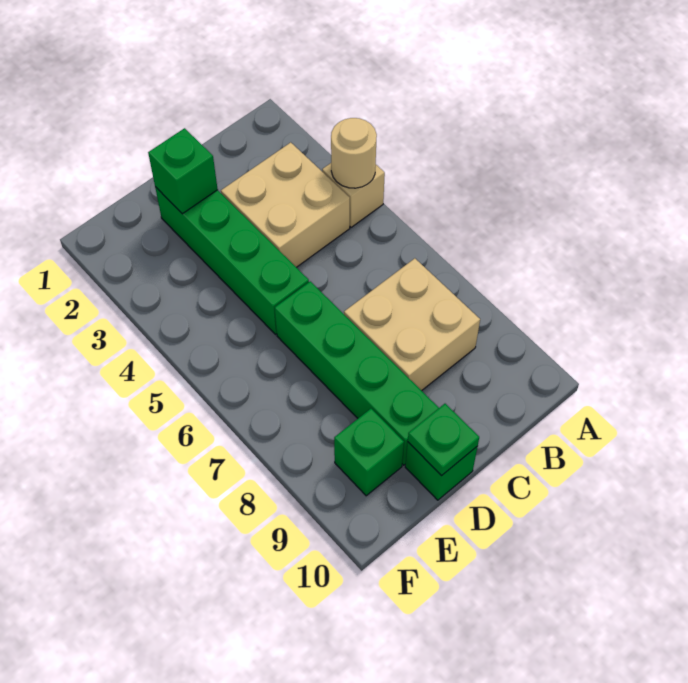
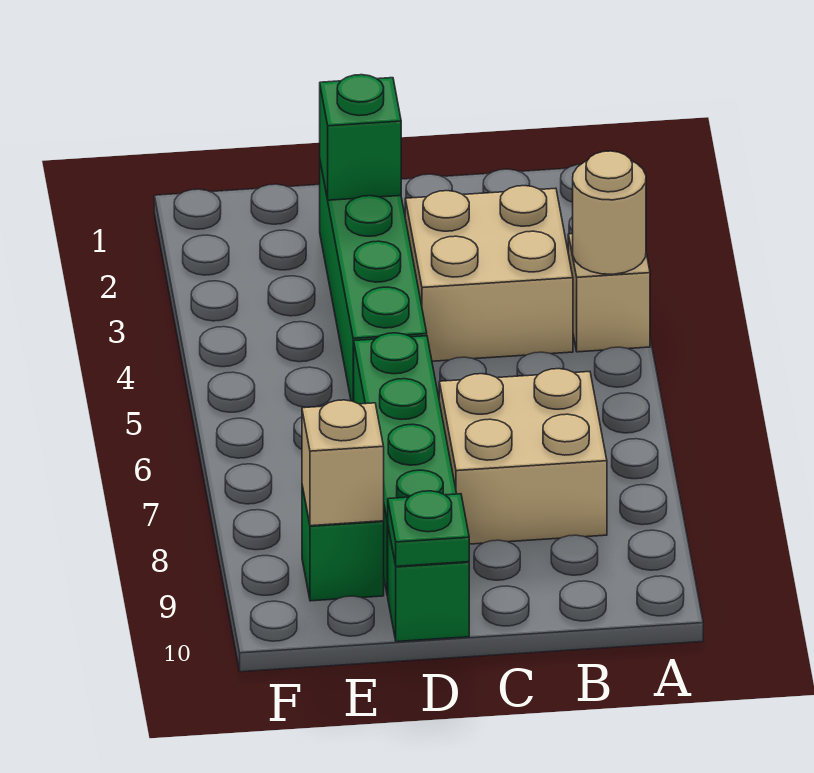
none -> tan brick E9 level 2

